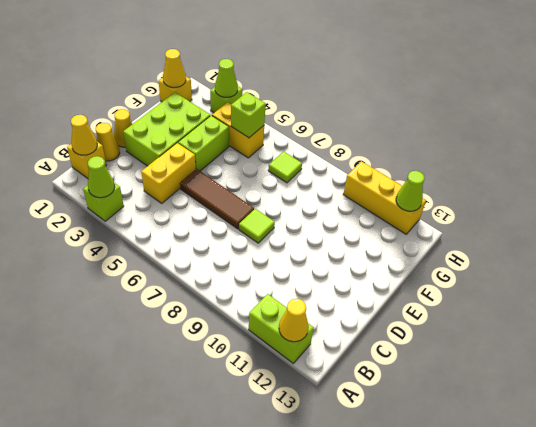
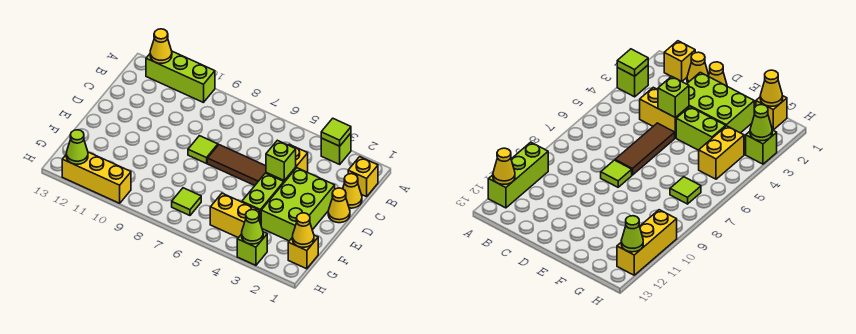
lime cone A3 level 2 -> lime tile A3 level 2
lime brick A11:A12 level 1 -> lime brick A10:A12 level 1
yellow cone B1 level 2 -> none
lime brick G5 level 2 -> lime brick D4 level 2

